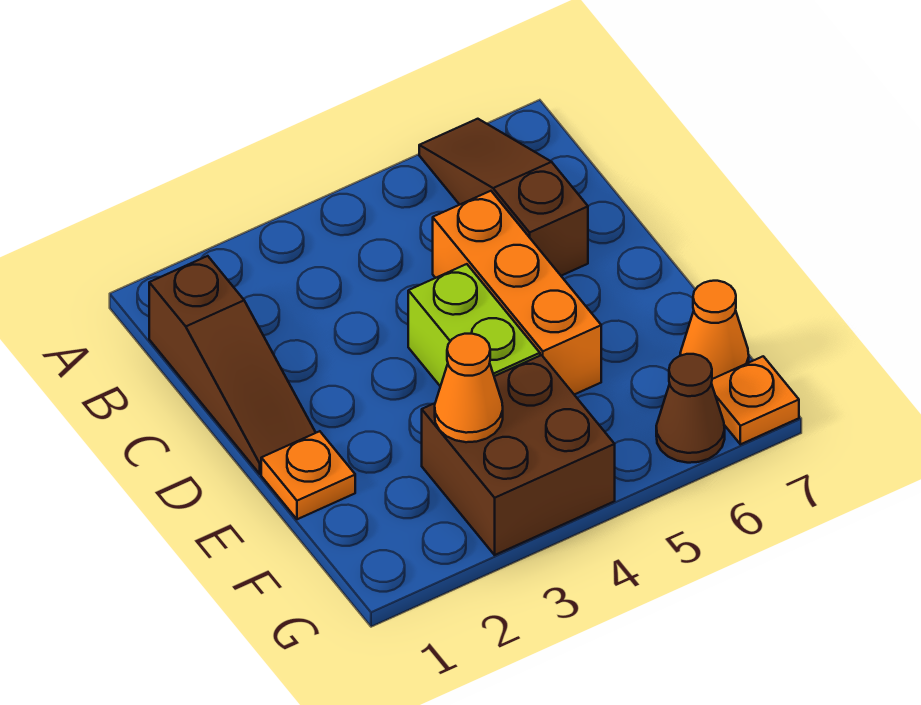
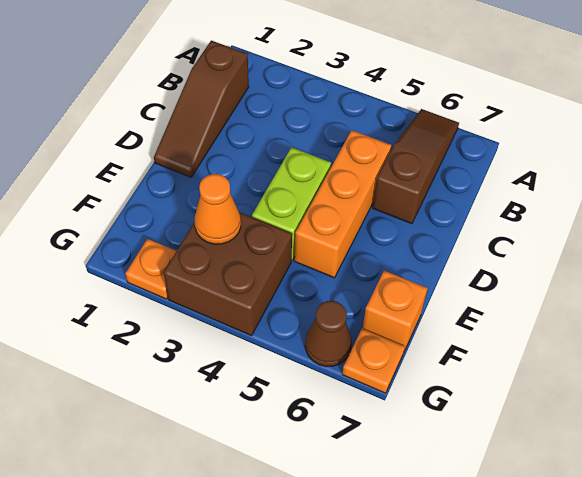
orange plate E1 level 1 -> orange plate G2 level 1
orange cone F7 level 1 -> orange brick F7 level 1

